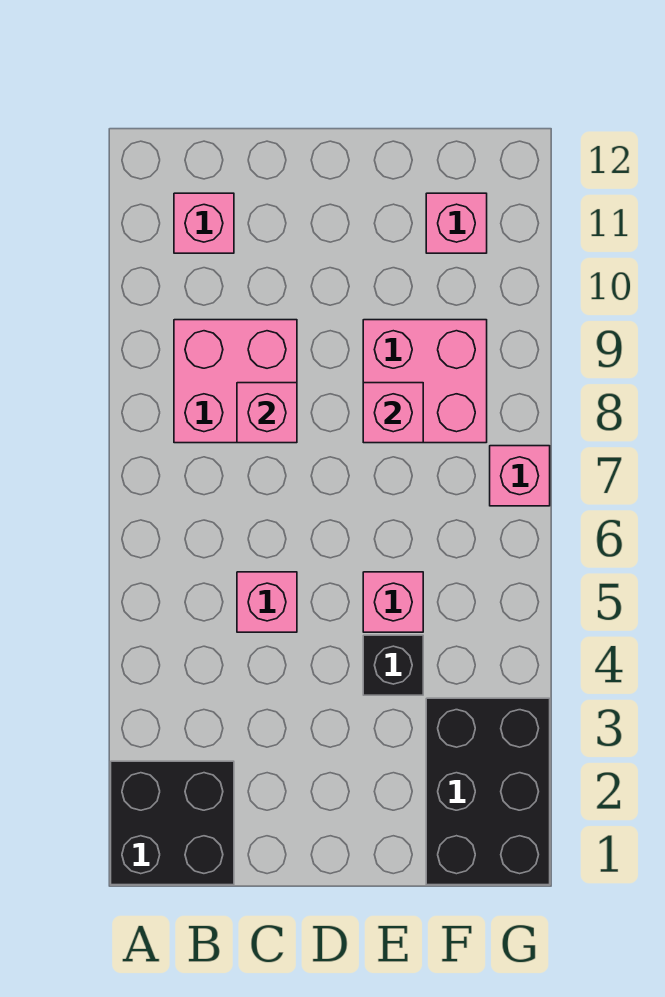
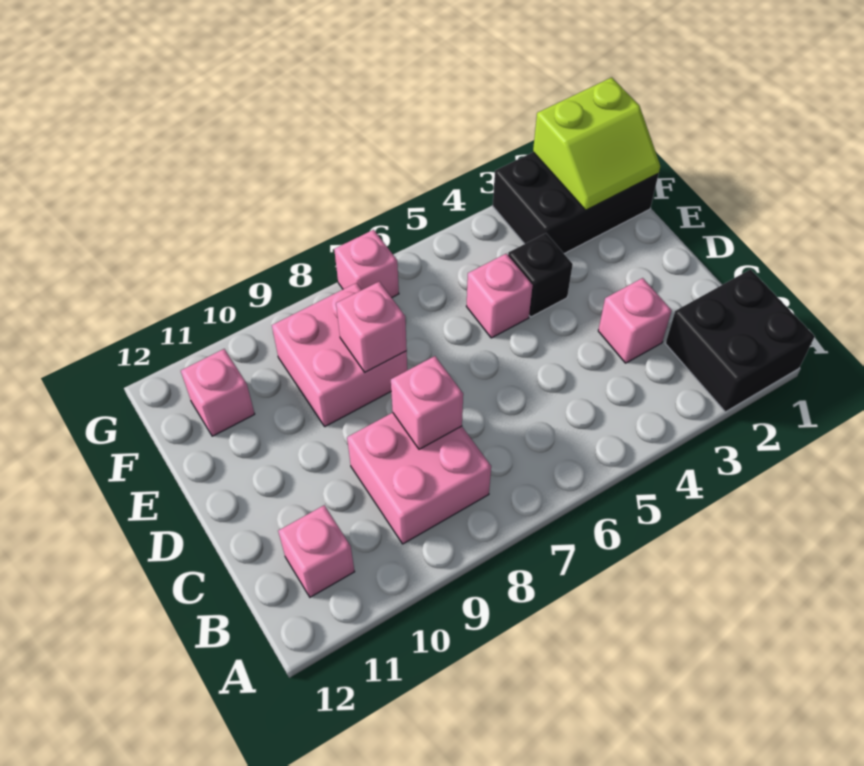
pink brick C5 level 1 -> pink brick C3 level 1
none -> lime slope F1:G2 level 2 top G

